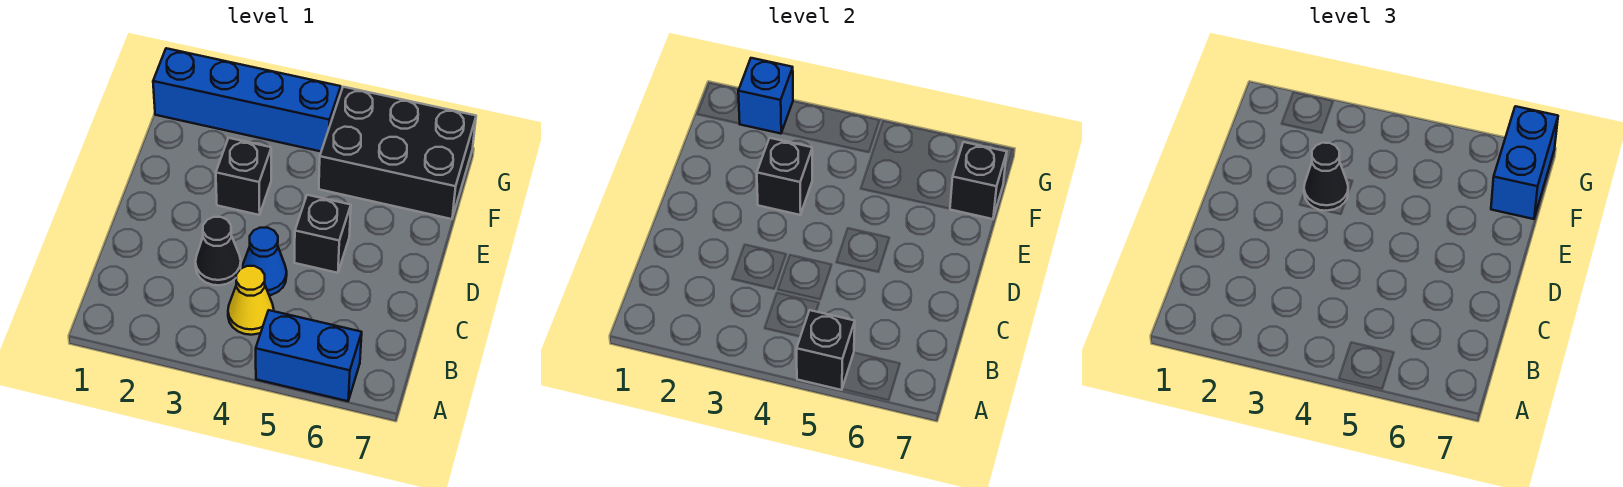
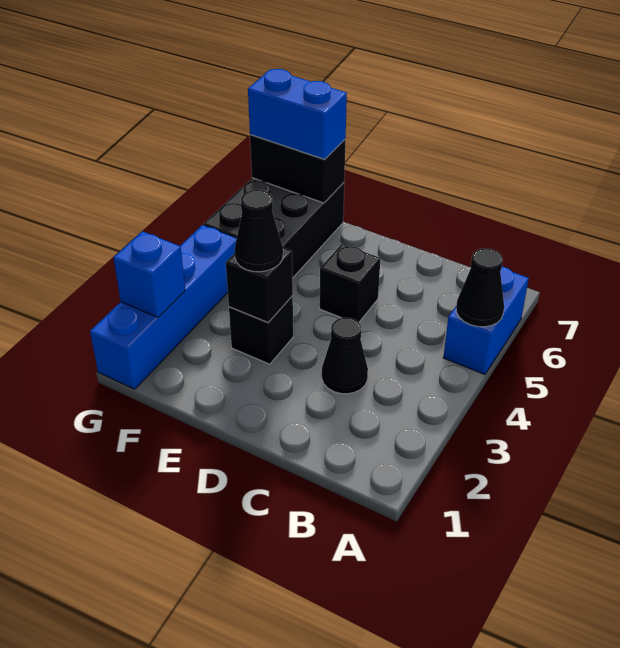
black brick A5 level 2 -> black cone A5 level 2
yellow cone B4 level 1 -> none
blue cone C4 level 1 -> none
black brick F7 level 2 -> black brick F7:G7 level 2

